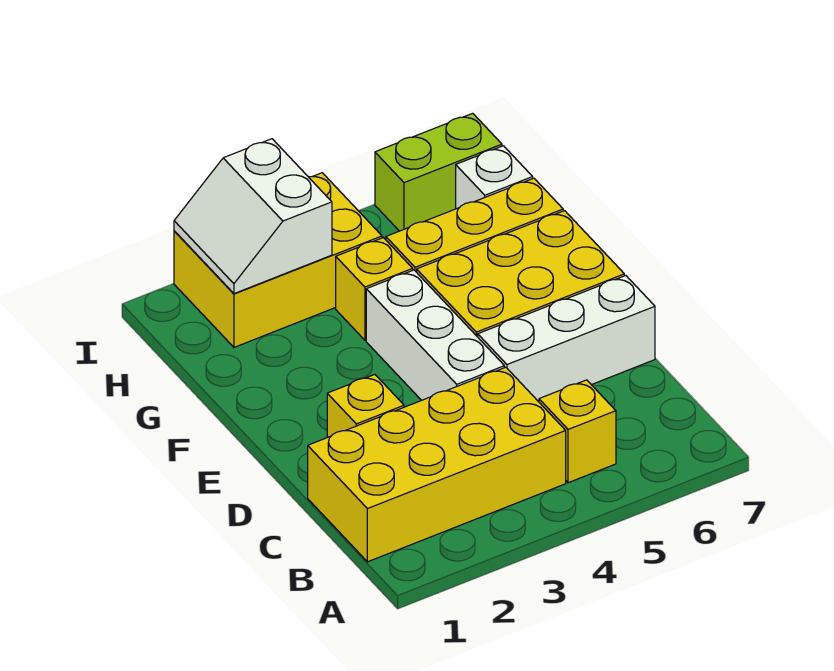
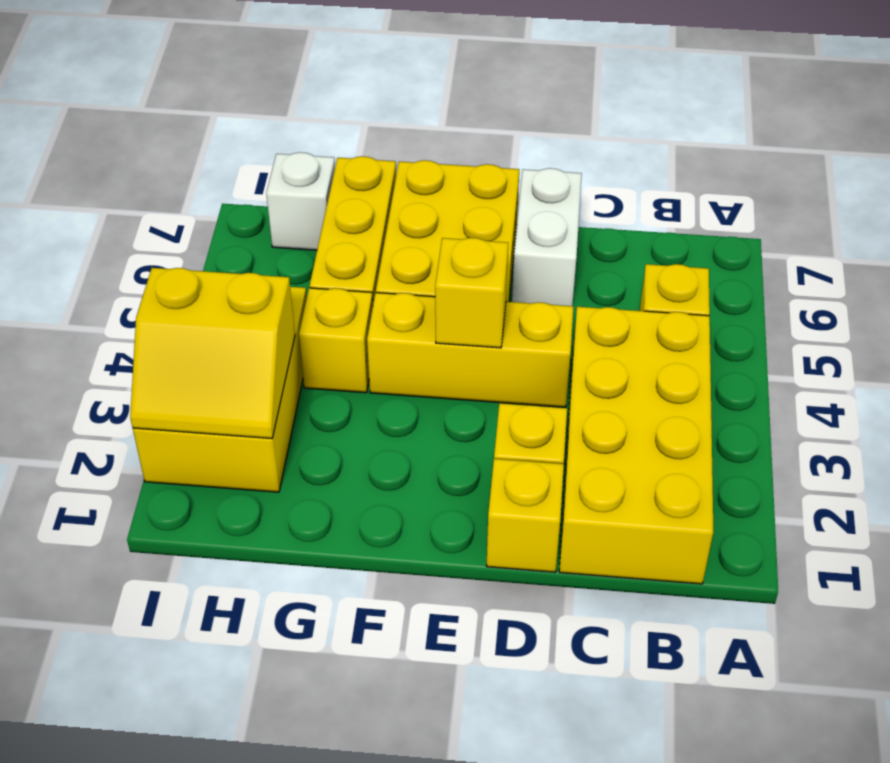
none -> yellow brick D1 level 1
white brick D4:F4 level 1 -> yellow brick D4:F4 level 1
white brick D5:D7 level 1 -> white brick D6:D7 level 1
none -> yellow brick E4 level 2
white slope H2:I3 level 2 top 3 -> yellow slope H2:I3 level 2 top 3
lime brick I6:I7 level 1 -> none

